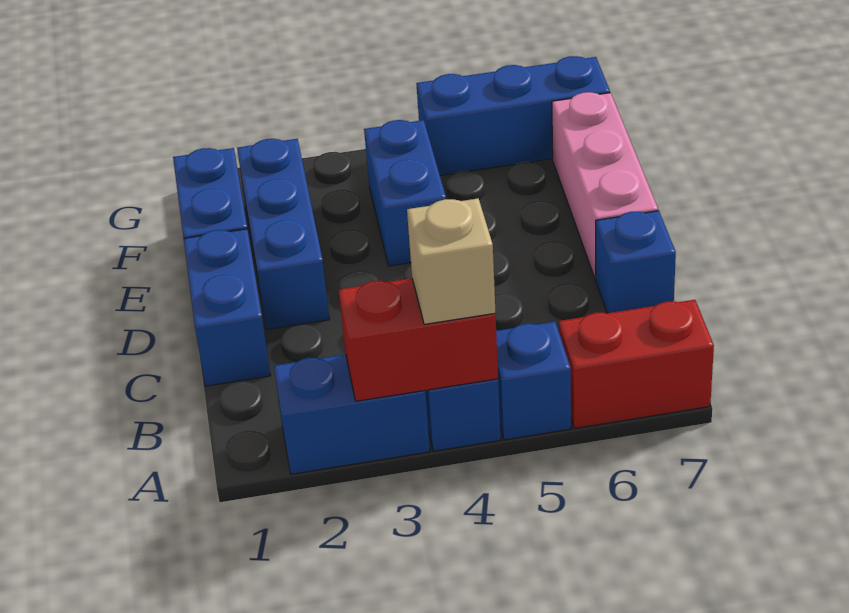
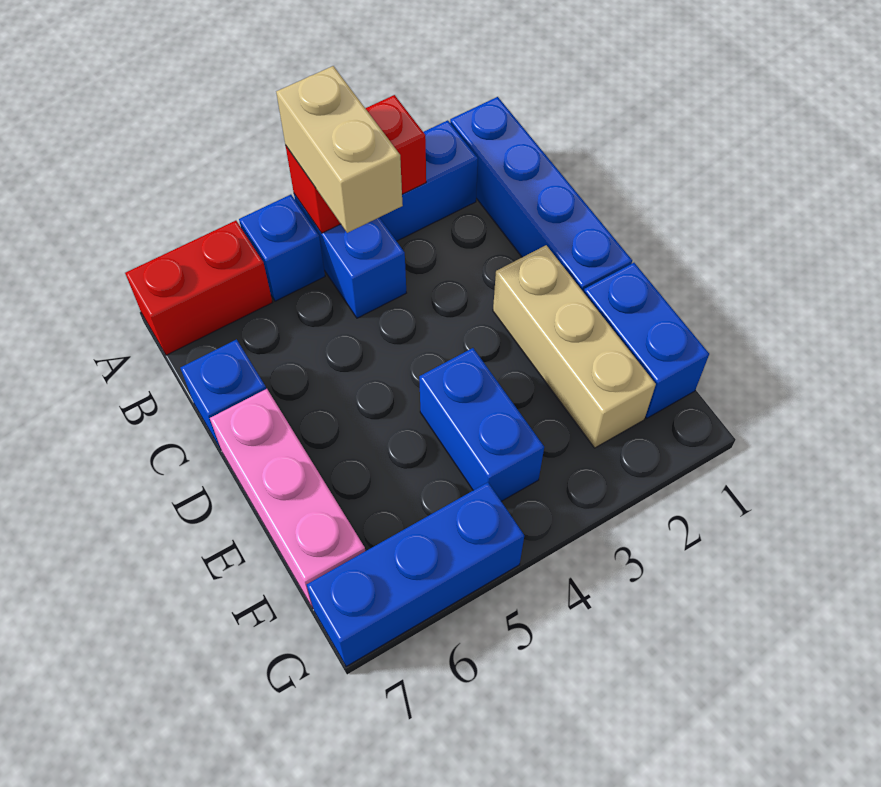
tan brick A4 level 3 -> tan brick A4:B4 level 3
blue brick C1:D1 level 1 -> blue brick A1:D1 level 1
blue brick D2:F2 level 1 -> tan brick D2:F2 level 1

